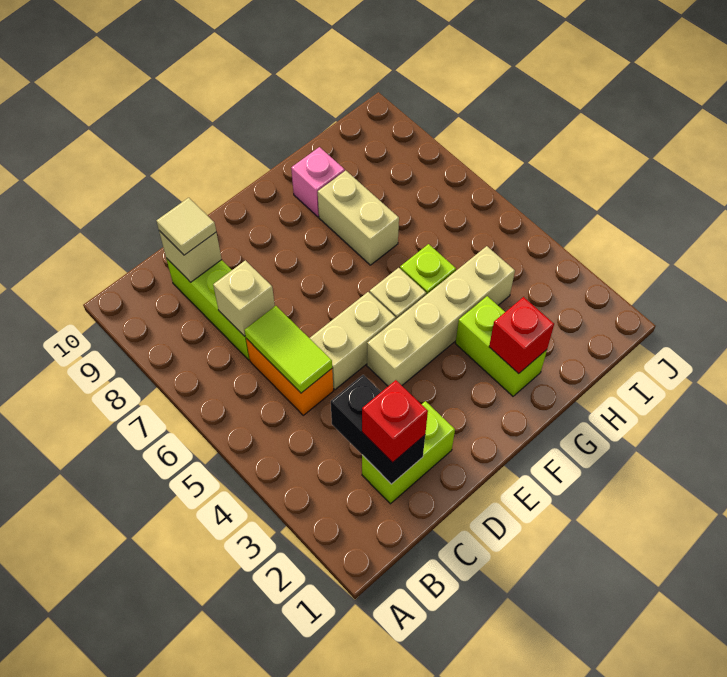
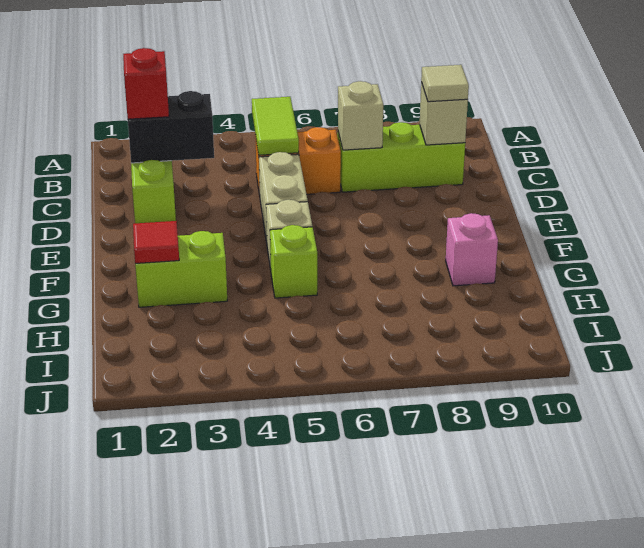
lime tile C5:C6 level 2 -> lime tile B5:C5 level 2
tan brick E4:H4 level 1 -> none
red brick G2 level 2 -> red tile G2 level 2
tan brick G7:G8 level 1 -> none

